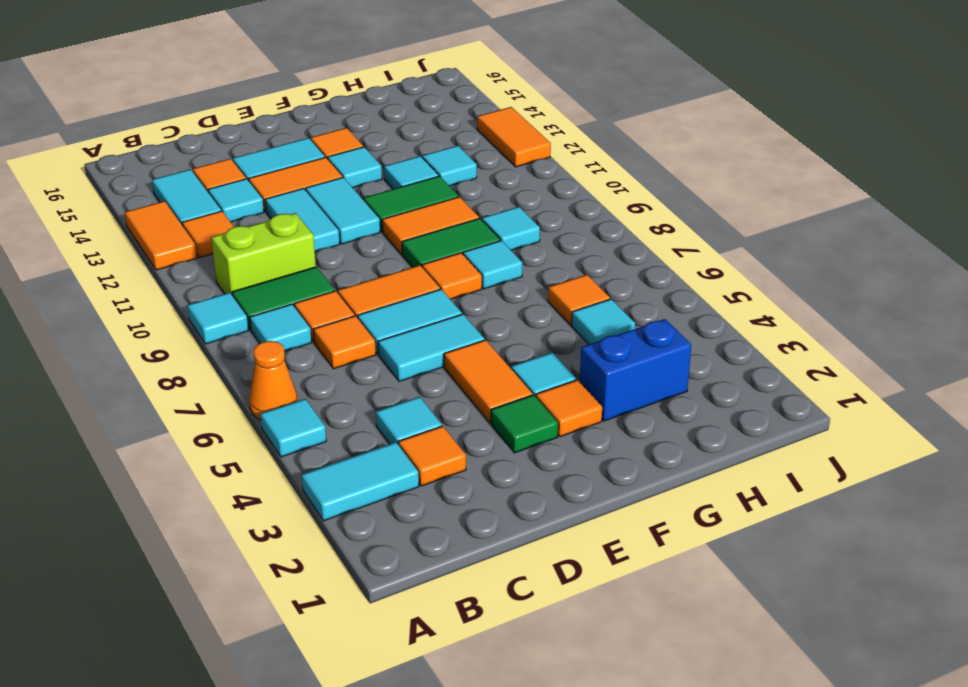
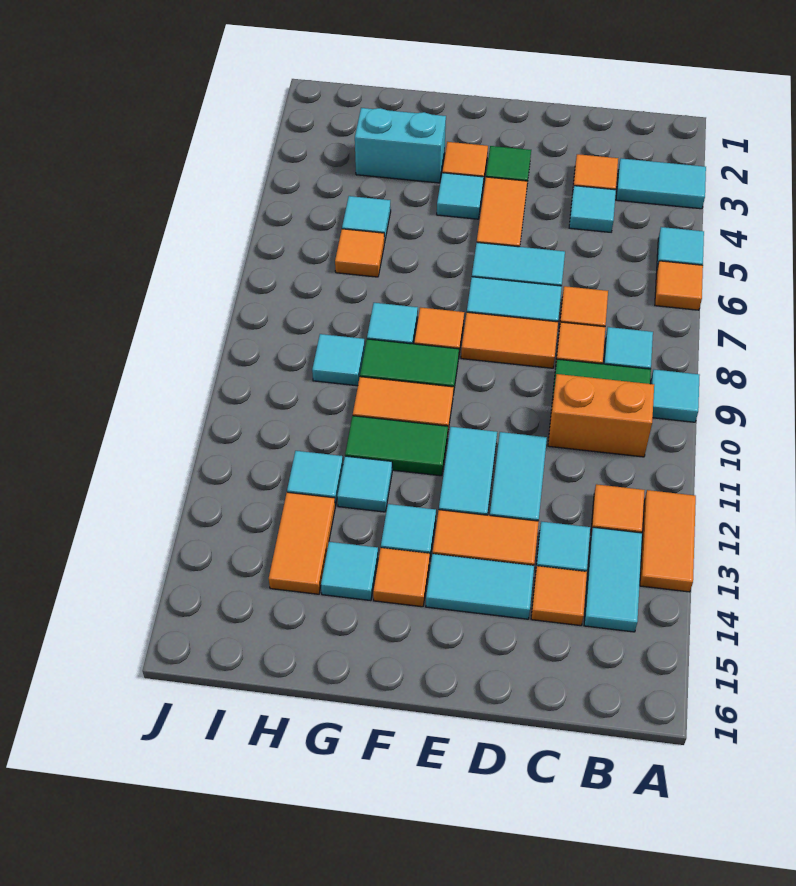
orange cone A6 level 1 -> orange tile A6 level 1
lime brick B10:C10 level 1 -> orange brick B10:C10 level 1
blue brick G3:H3 level 1 -> cyan brick G3:H3 level 1
none -> cyan tile G14 level 1
orange tile J12:J13 level 1 -> orange tile H13:H14 level 1

